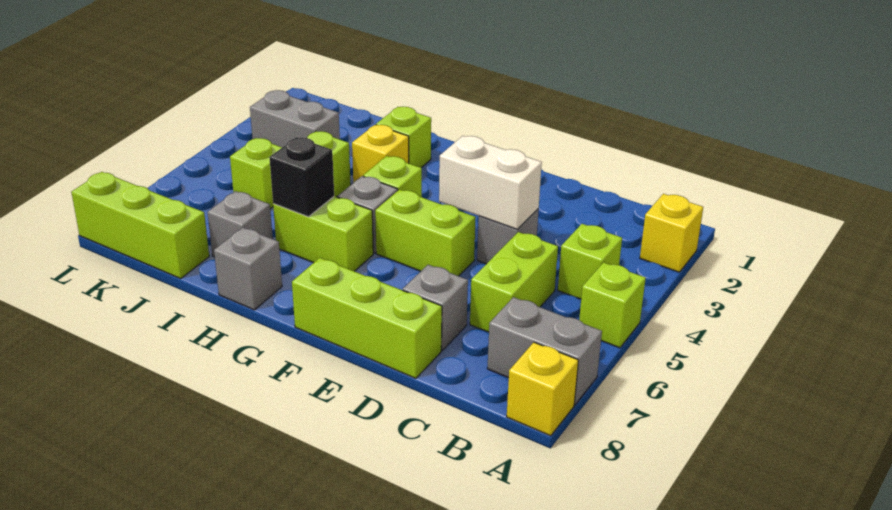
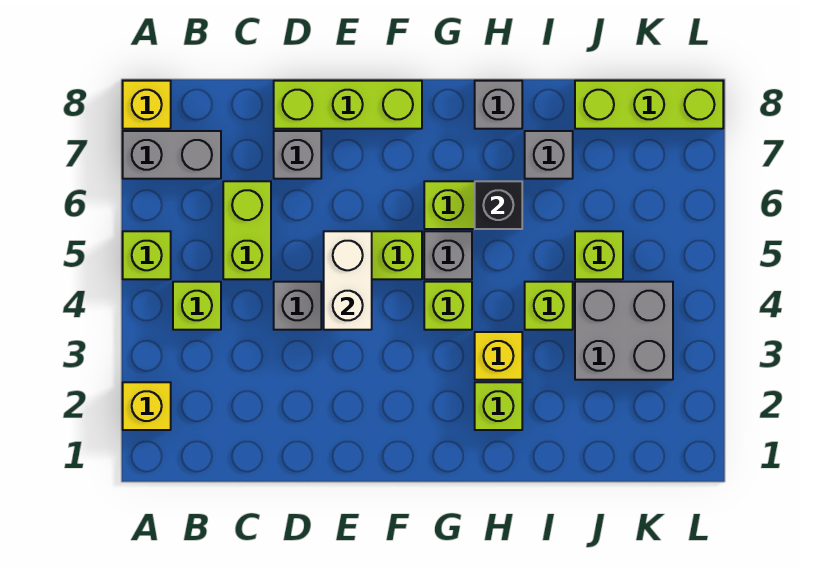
white brick D4:E4 level 2 -> white brick E4:E5 level 2
grey brick J3:K3 level 1 -> grey brick J3:K4 level 1

